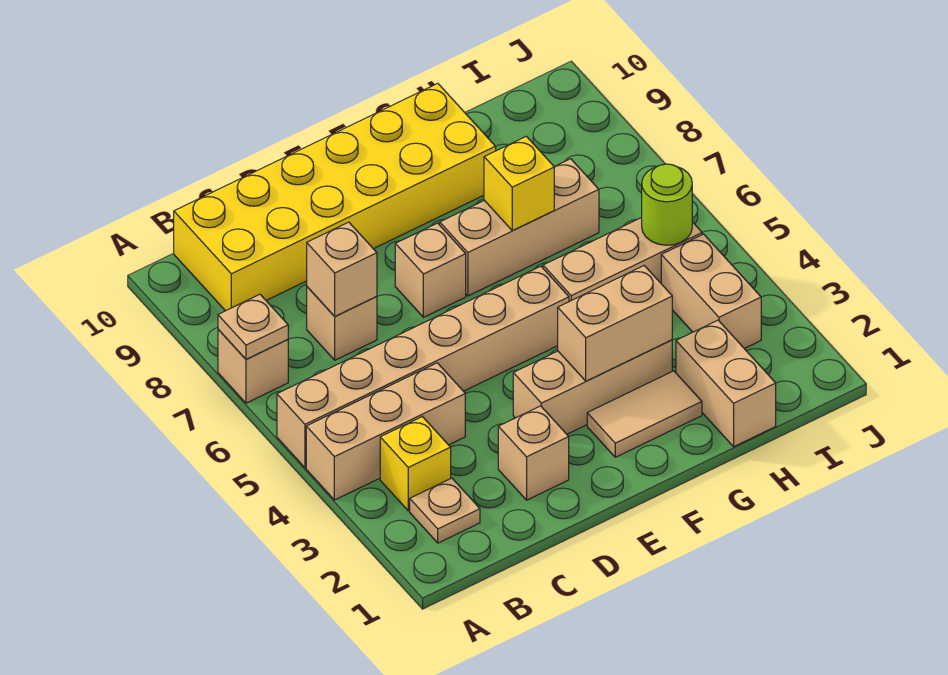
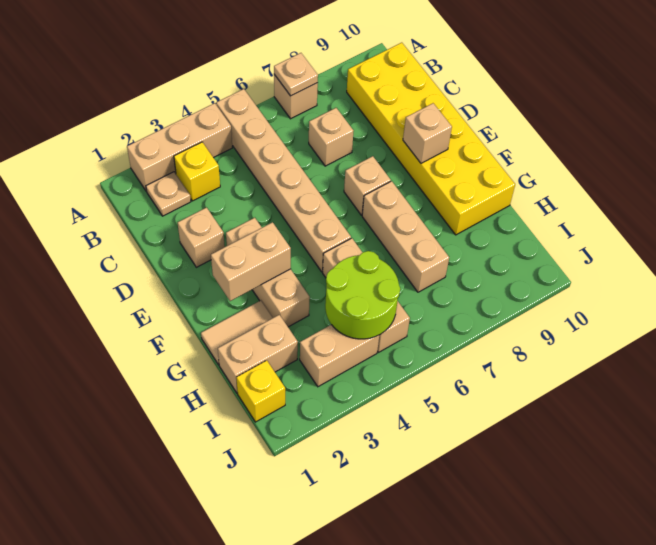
tan brick A4:C4 level 1 -> tan brick A2:A4 level 1
tan brick C7 level 2 -> tan brick E9 level 2
tan tile F2:G2 level 1 -> tan tile G1:G2 level 1
tan brick F3:G3 level 2 -> tan brick F2:F3 level 2
yellow brick G7 level 2 -> yellow brick I1 level 1
lime round brick I5 level 2 -> lime round brick H4:I5 level 2

